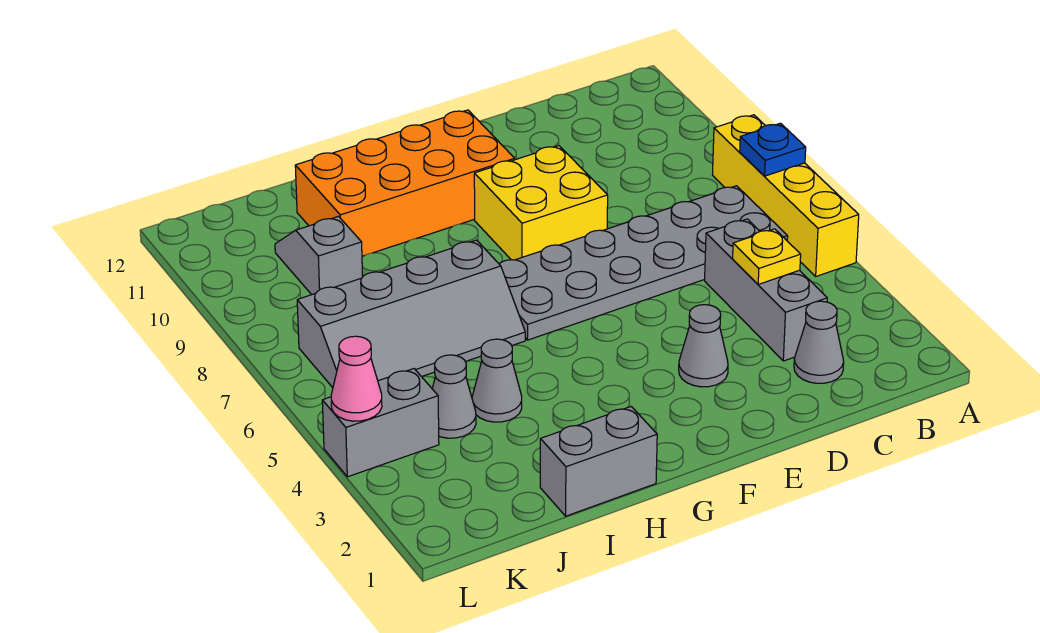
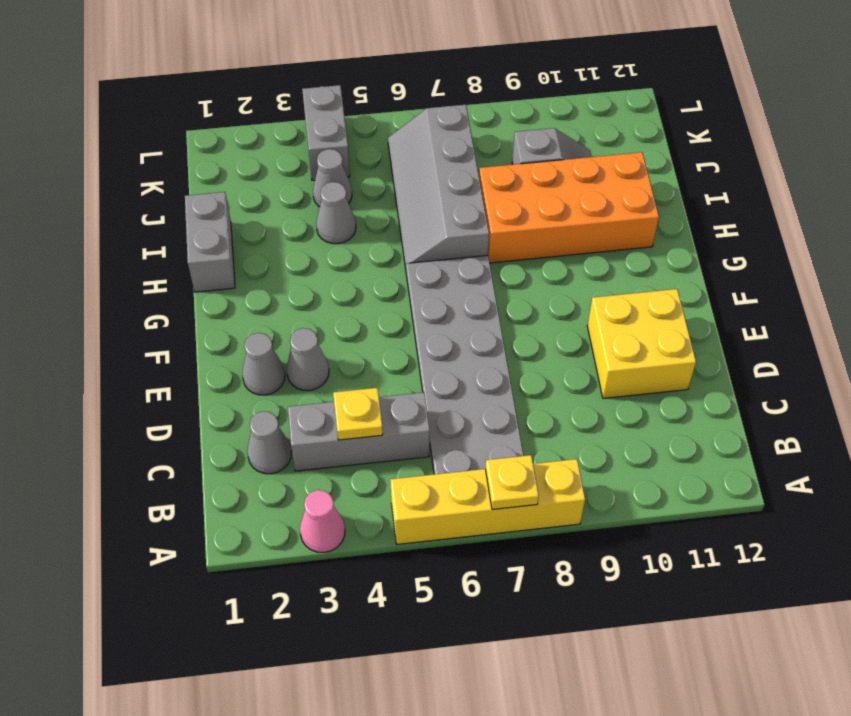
blue plate A7 level 2 -> yellow plate A7 level 2
none -> grey cone E2 level 1
yellow brick E8:F9 level 1 -> yellow brick D10:E11 level 1
orange brick F10:I11 level 1 -> orange brick H8:I11 level 1
pink cone L4 level 2 -> pink cone A3 level 1

